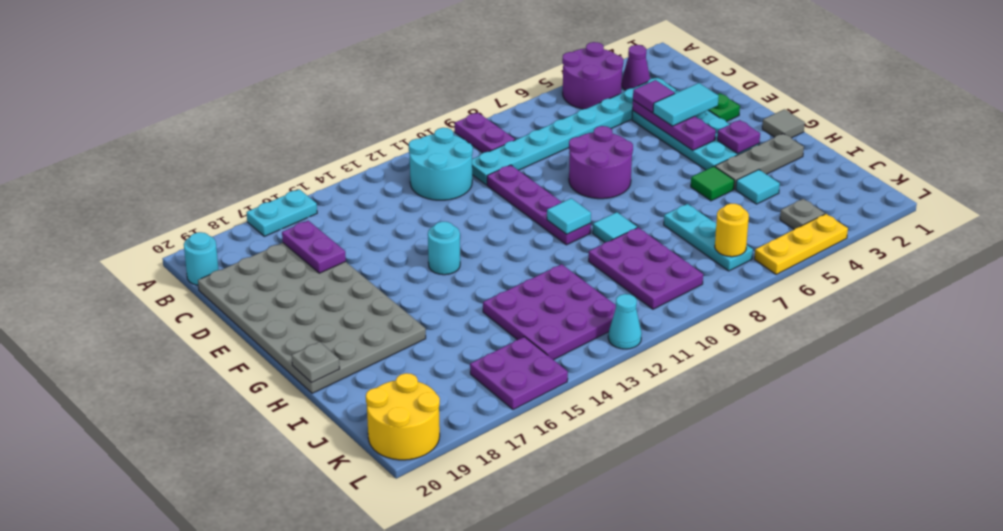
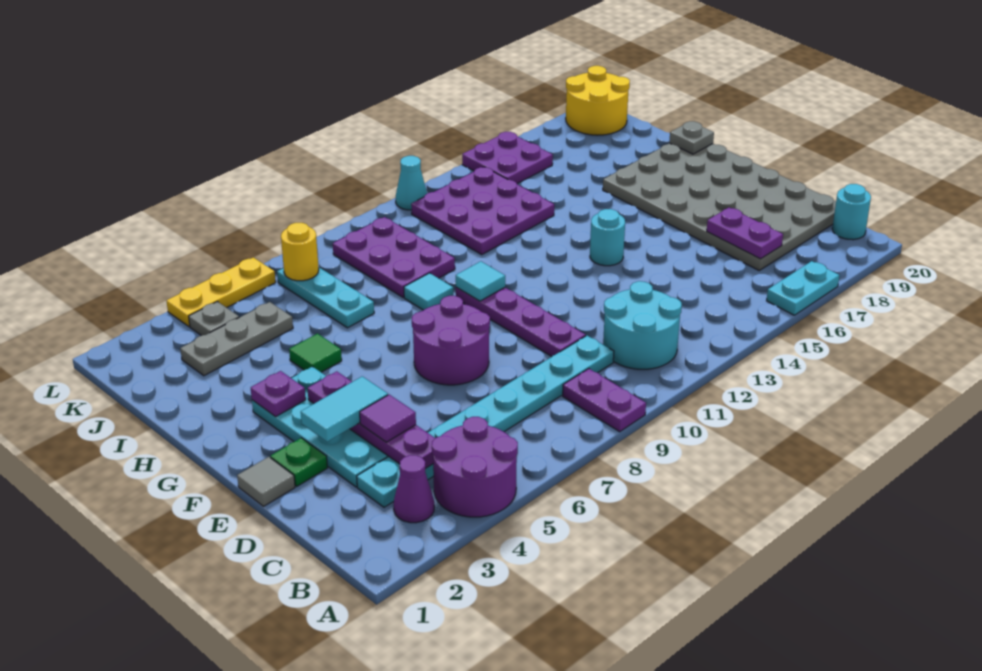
purple plate D4:F4 level 2 -> purple plate C4:F4 level 2
grey tile G1 level 1 -> grey tile E1 level 1
grey plate H2:H4 level 1 -> grey plate J3:J5 level 1
cyan tile I4 level 1 -> none

